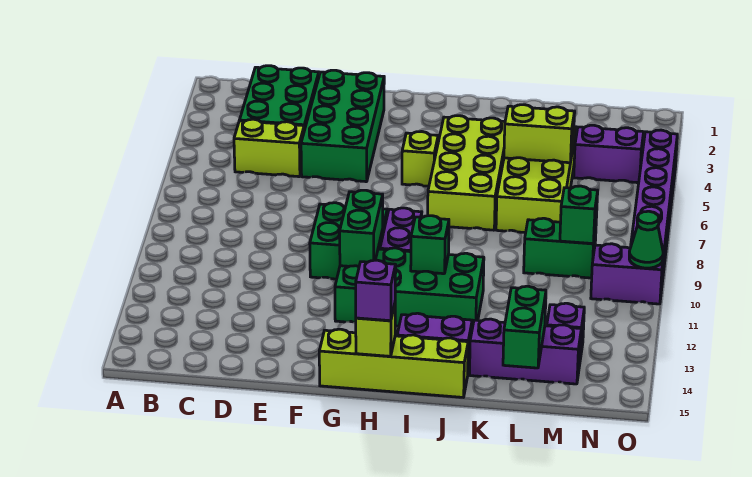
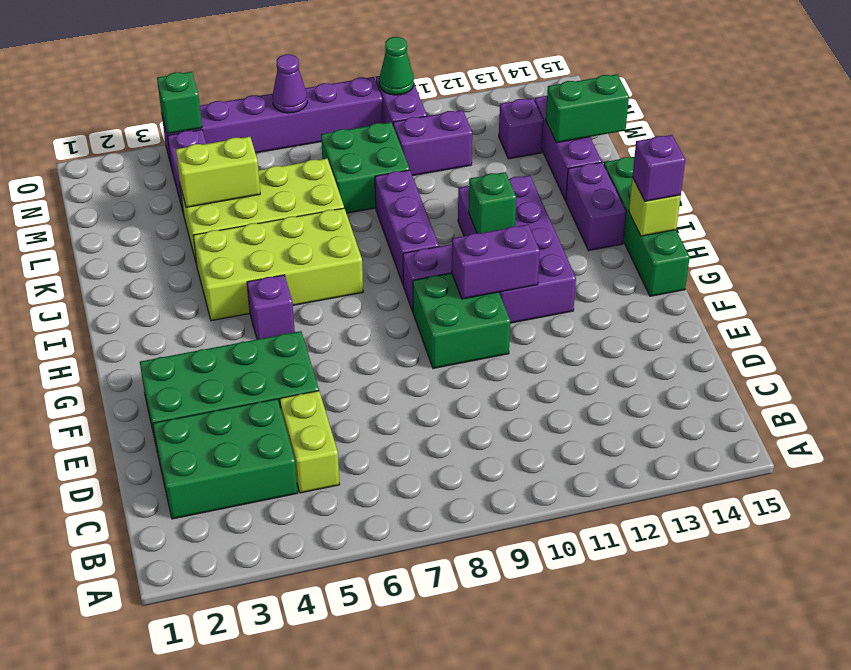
green brick G10:G11 level 2 -> purple brick G10:G11 level 2
green brick G11:J12 level 1 -> purple brick G11:J12 level 1
lime brick G15:J15 level 1 -> green brick G15:J15 level 1
lime brick H5 level 1 -> purple brick H5 level 1
none -> purple brick I9:K9 level 1
lime brick K5:L5 level 2 -> lime brick L4:L5 level 2
green brick L9:M9 level 1 -> green brick L8:M9 level 1
green brick M9 level 2 -> green brick O4 level 2
none -> purple brick M10:M11 level 1
none -> purple cone O7 level 2

